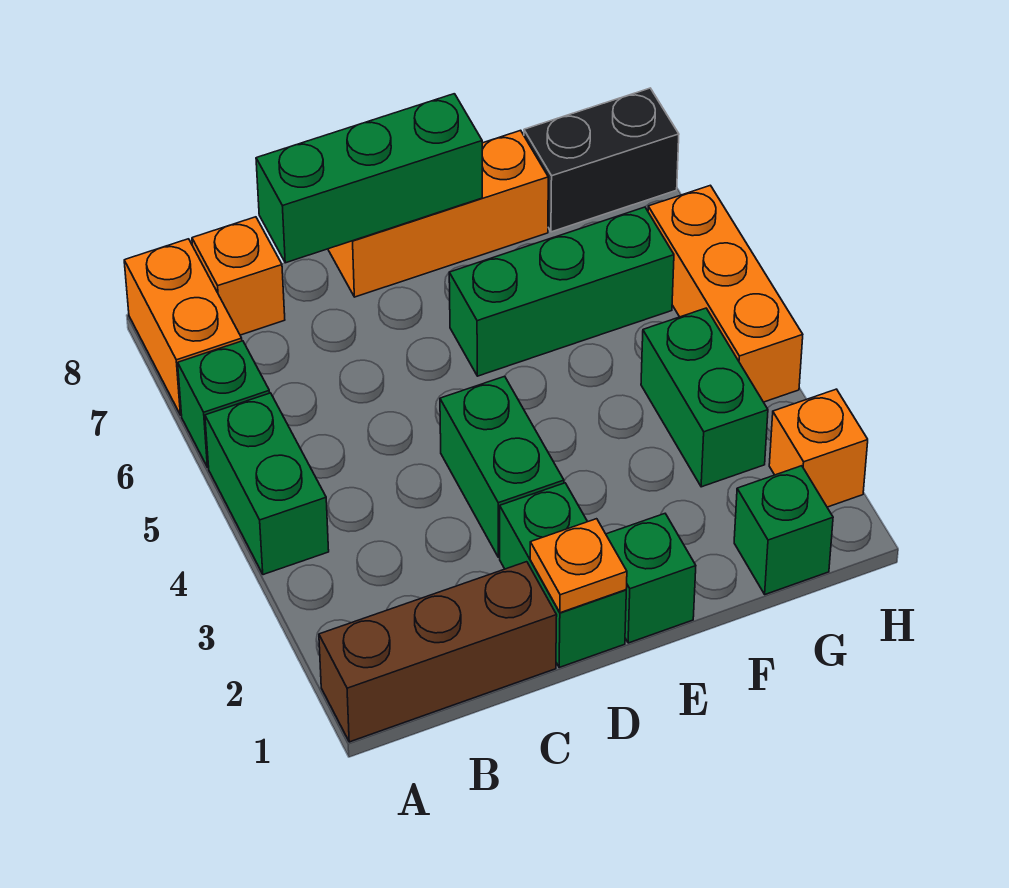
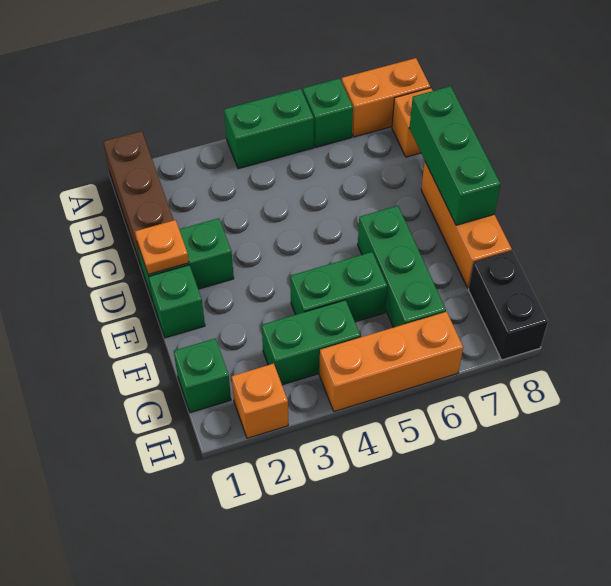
green brick D3:D4 level 1 -> green brick F4:F5 level 1

